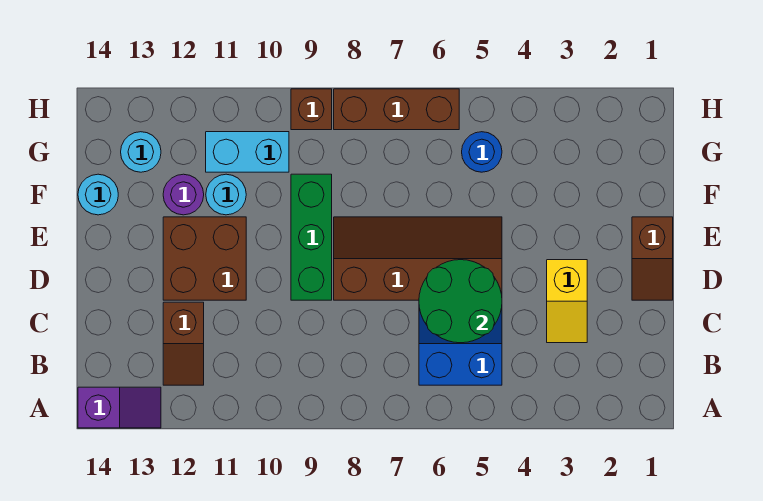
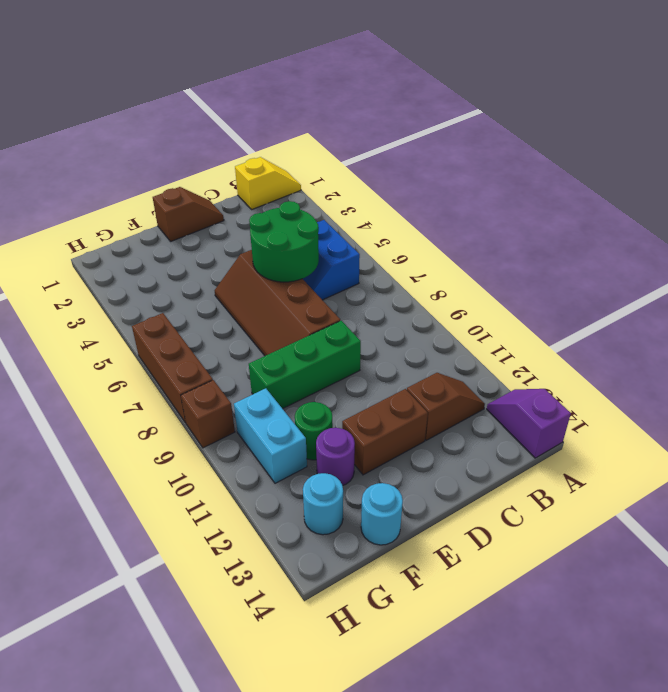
yellow slope C3:D3 level 1 top D -> yellow slope A1:B1 level 1 top B
brown brick D11:E12 level 1 -> brown brick D12:E12 level 1
cyan round brick F11 level 1 -> green round brick F11 level 1
blue round brick G5 level 1 -> none

